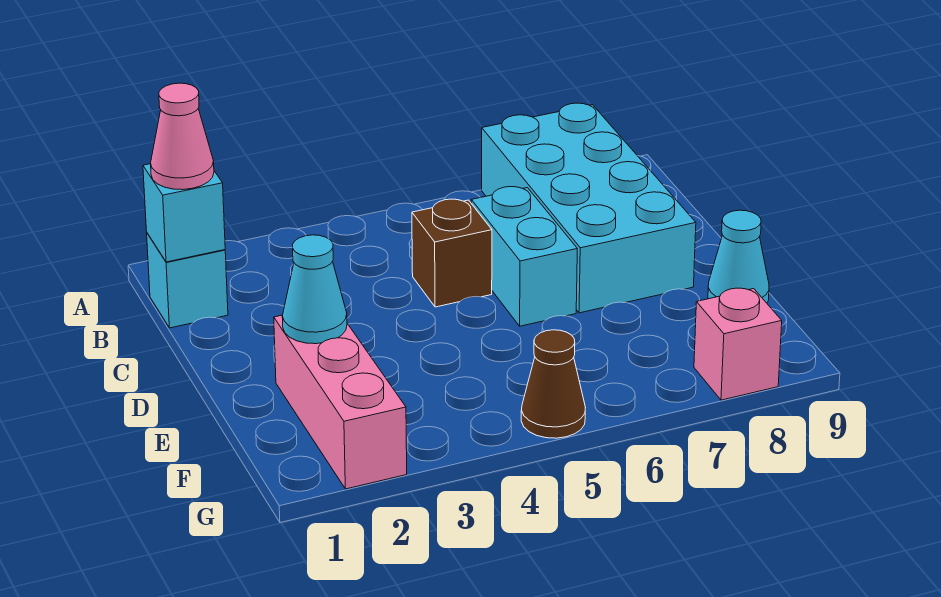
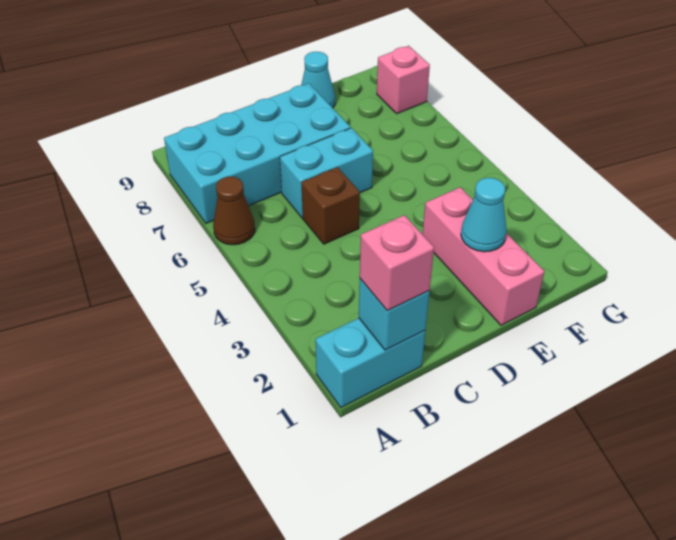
cyan brick B1 level 1 -> cyan brick A1:B1 level 1
pink cone B1 level 3 -> pink brick B1 level 3
pink brick E2:G2 level 1 -> pink brick E1:E3 level 1
brown cone G5 level 1 -> brown cone A6 level 1

